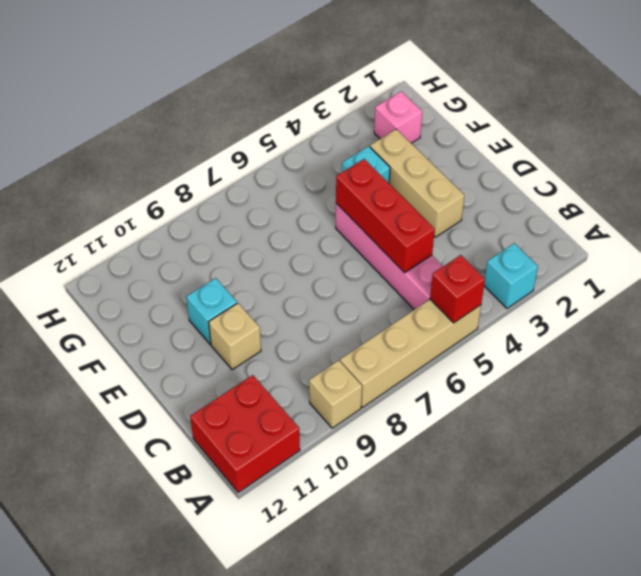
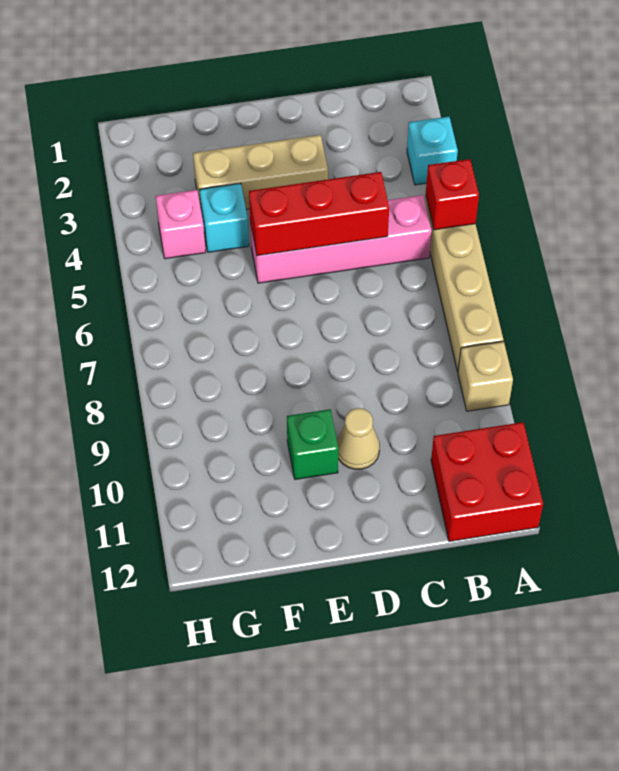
tan brick D10 level 1 -> tan cone D10 level 1
cyan brick E10 level 1 -> green brick E10 level 1
pink brick G2 level 1 -> pink brick G4 level 1

